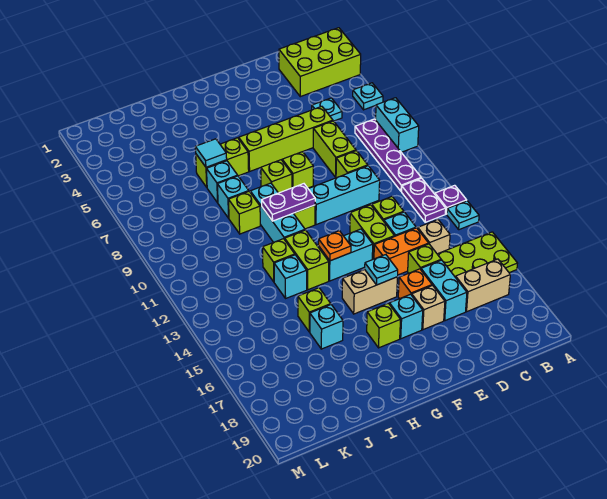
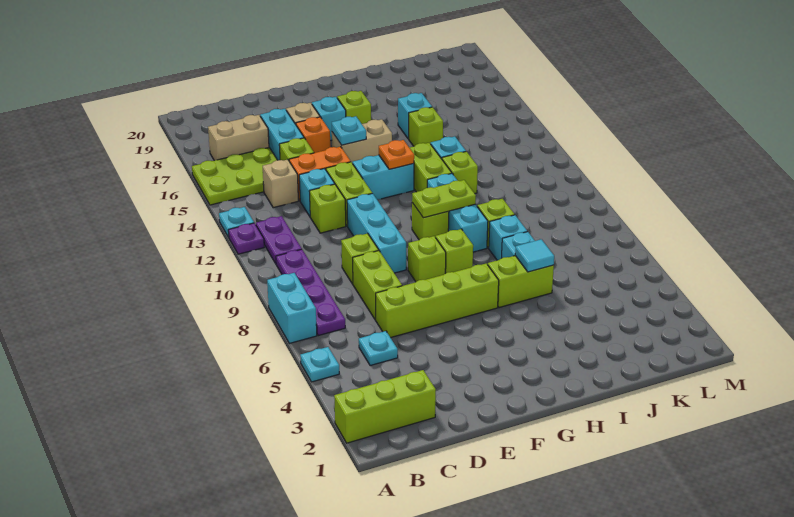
lime brick A2:C3 level 1 -> lime brick A2:C2 level 1
cyan brick D10:F10 level 1 -> cyan brick E9:E11 level 1
purple plate G10:H10 level 2 -> lime plate G10:H10 level 2

